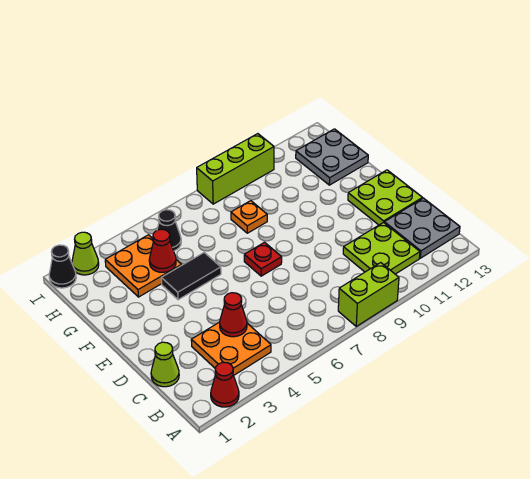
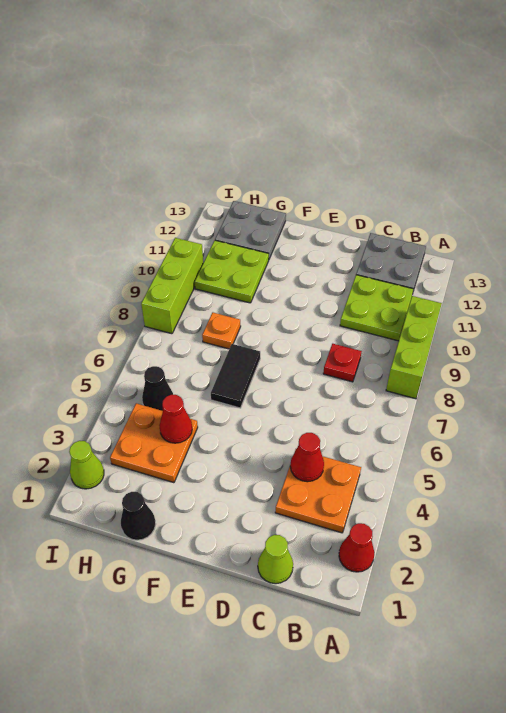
lime brick A8:A9 level 1 -> lime brick A8:A10 level 1
lime plate D12:E13 level 1 -> lime plate G10:H11 level 1
red plate E7 level 1 -> red plate C8 level 1
black tile F4:F5 level 1 -> black tile F6:F7 level 1
black cone I1 level 1 -> black cone G1 level 1

